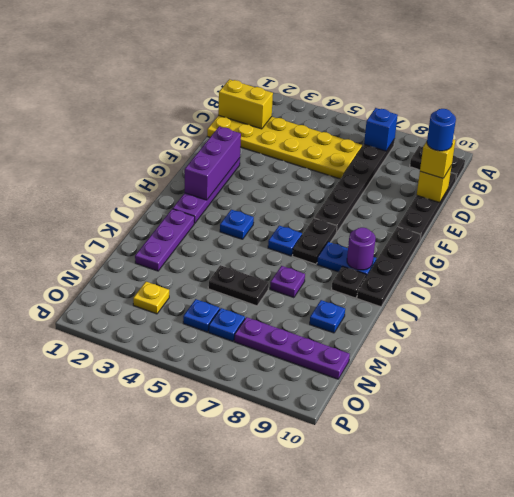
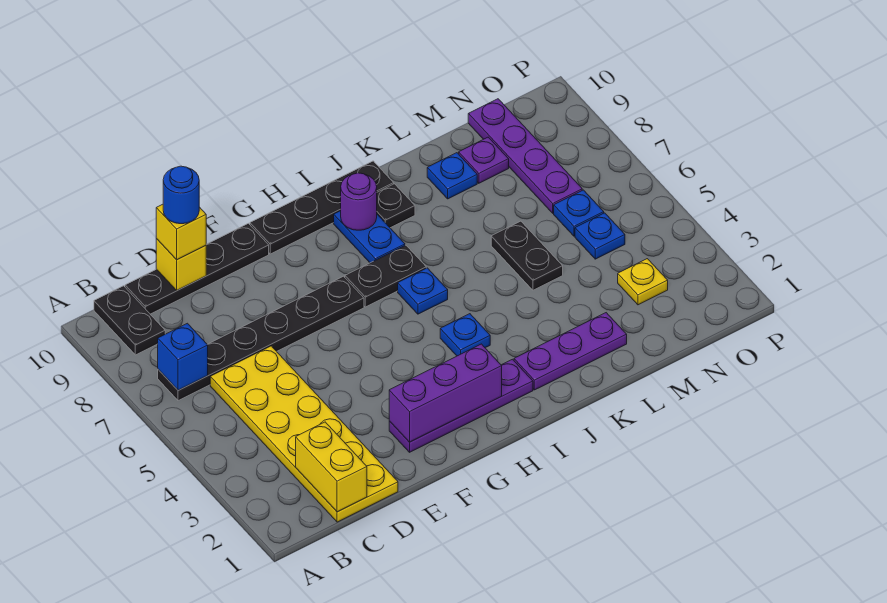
purple plate K7 level 1 -> purple plate M9 level 1

